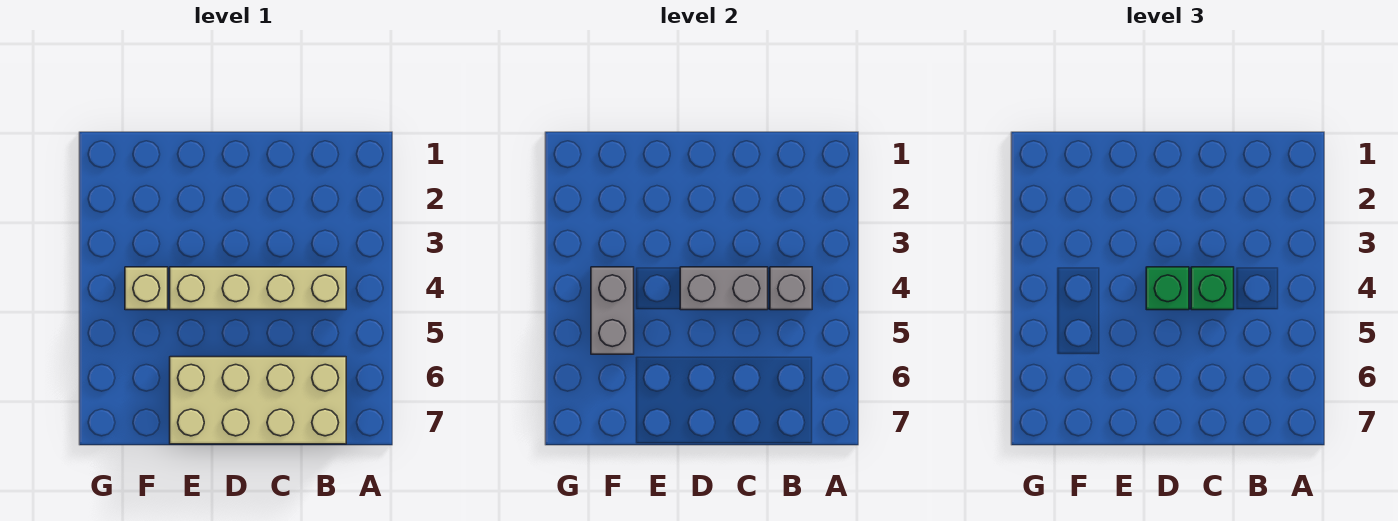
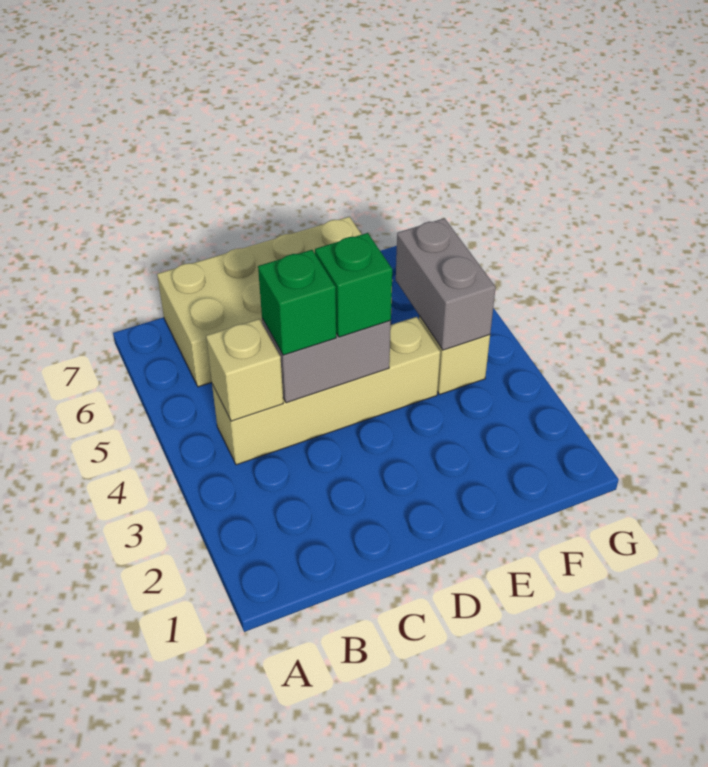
grey brick B4 level 2 -> tan brick B4 level 2

